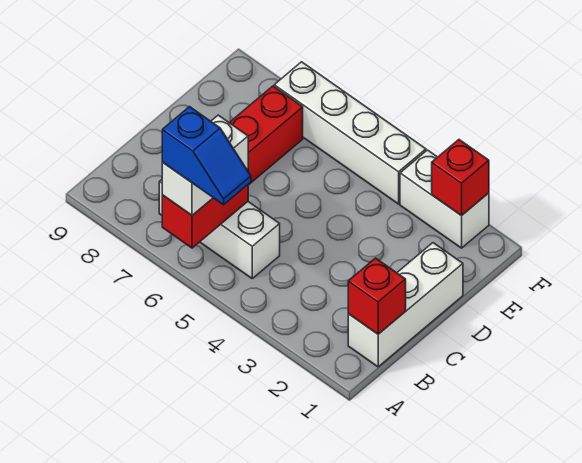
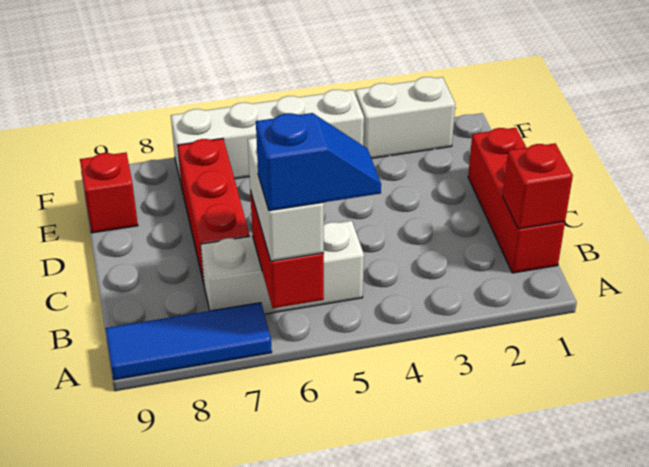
none -> blue tile A7:A9 level 1
white brick B1:D1 level 1 -> red brick B1:D1 level 1
red brick F2 level 2 -> red brick E9 level 1

